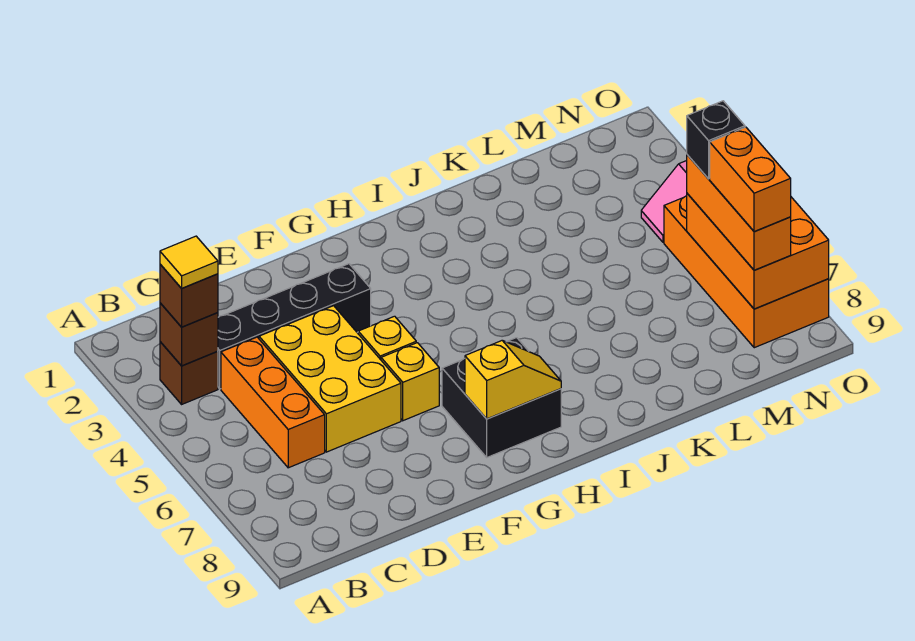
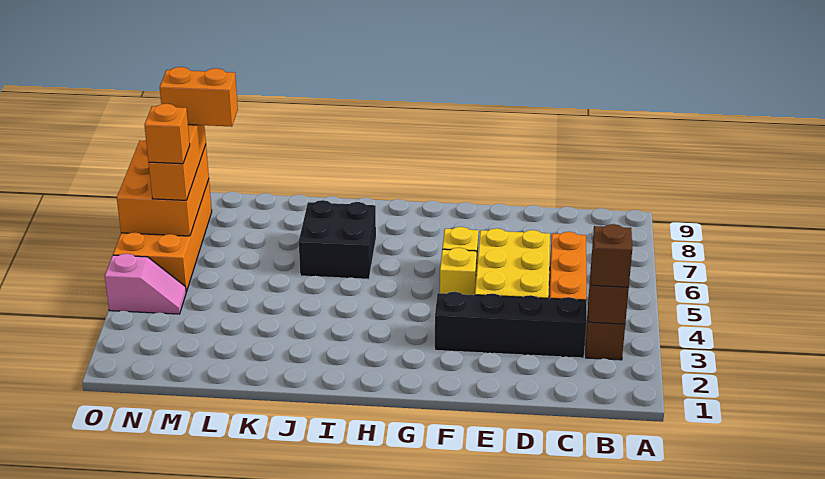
yellow tile B3 level 4 -> none
black brick G7:H8 level 1 -> black brick I6:J7 level 1
yellow slope G8:H8 level 2 top G -> none
black brick N6 level 4 -> orange brick N6 level 4
orange brick N7:N8 level 4 -> orange brick M8:N8 level 4

